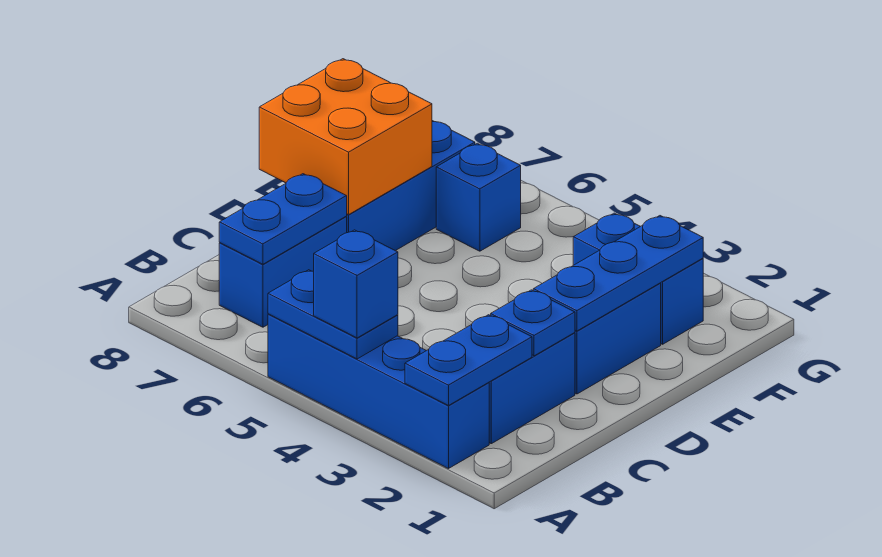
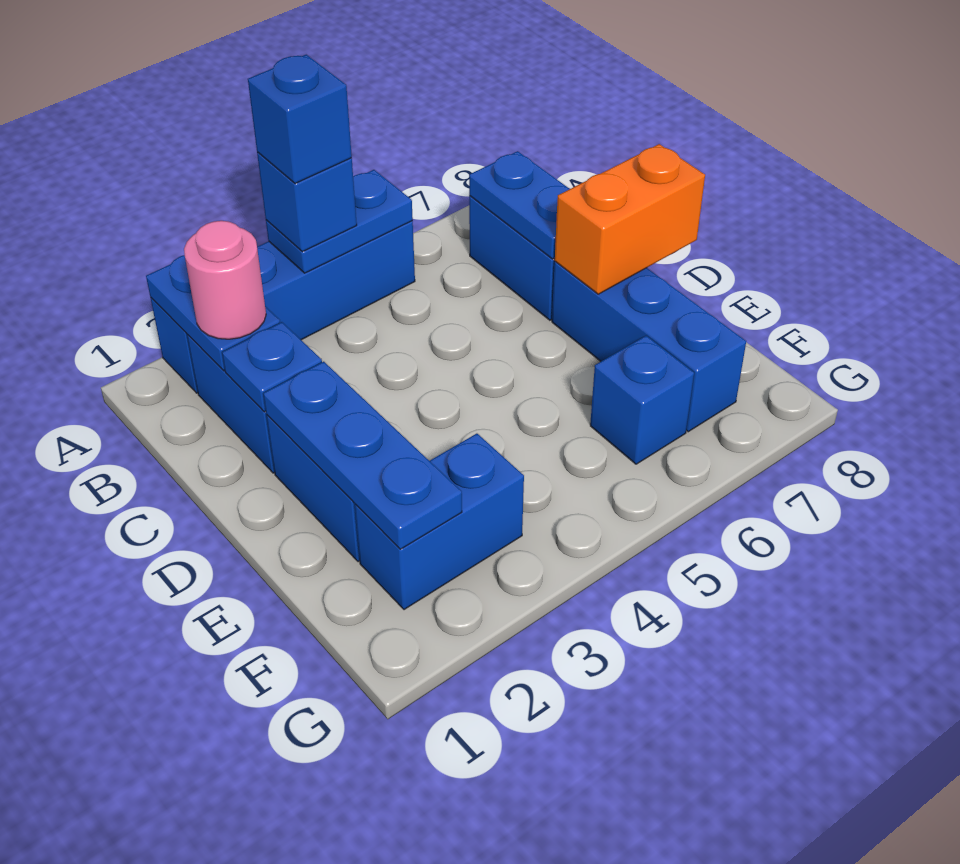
none -> blue brick A4 level 4
none -> pink round brick B2 level 3
orange brick D7:E8 level 2 -> orange brick D7:D8 level 2

